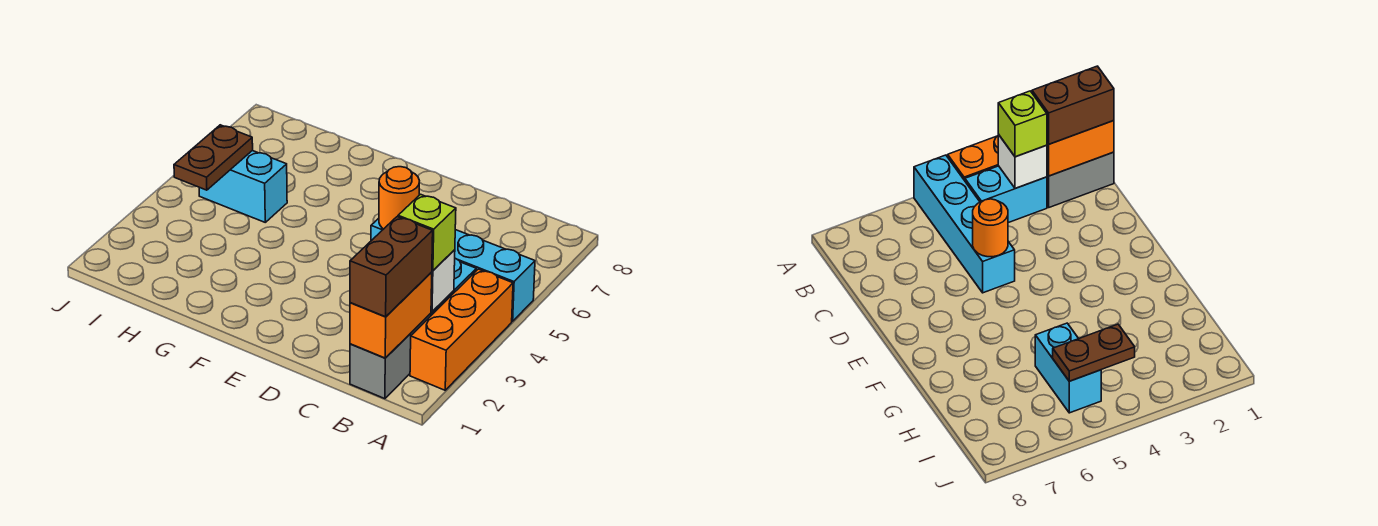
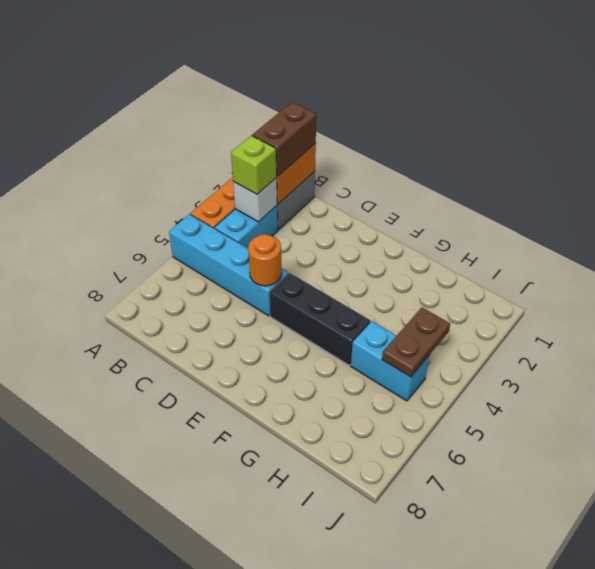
none -> black brick E5:G5 level 1

